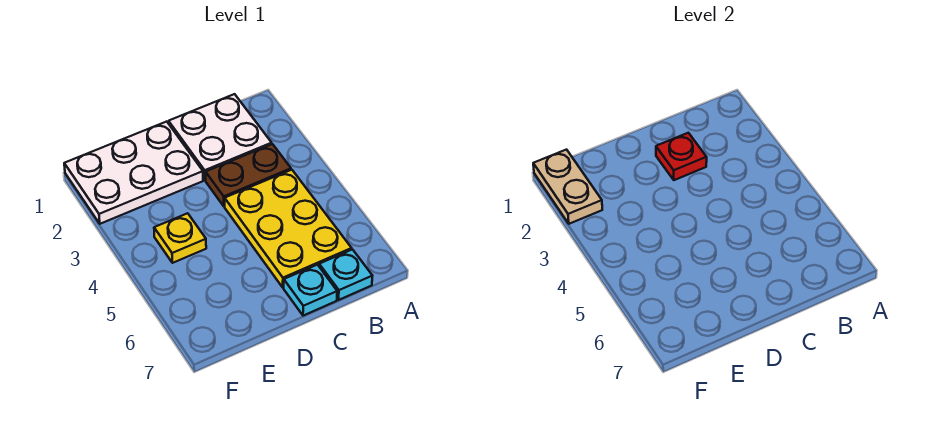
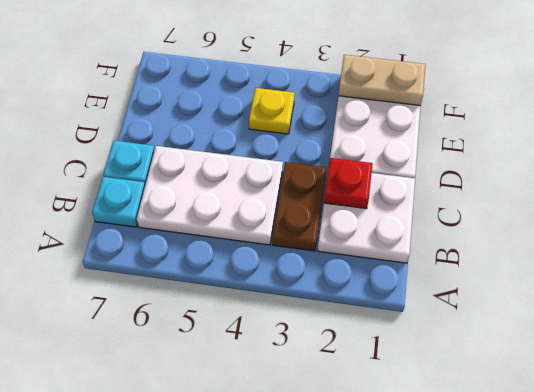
yellow plate B4:C6 level 1 -> white plate B4:C6 level 1

